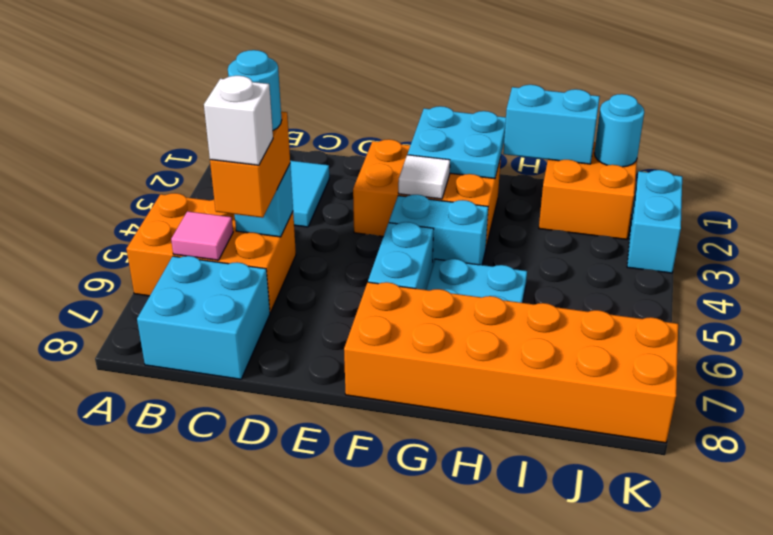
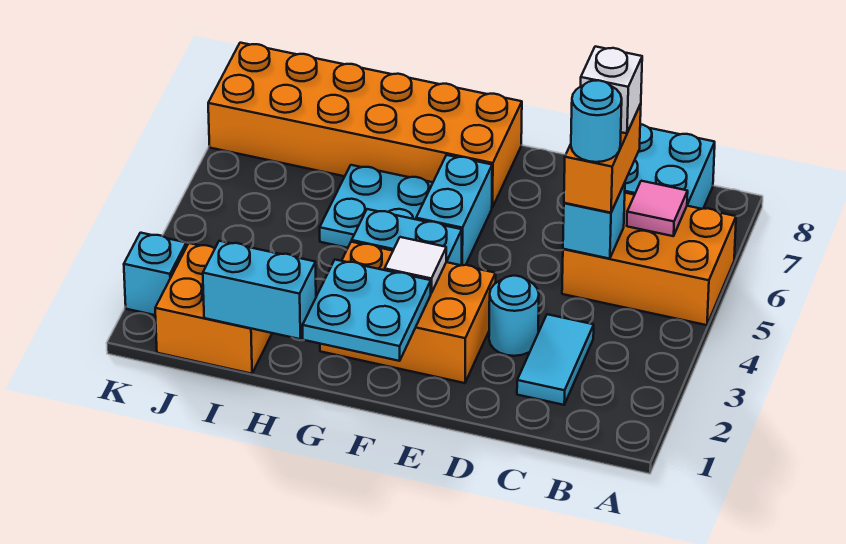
cyan round brick J1 level 2 -> cyan round brick D3 level 1
cyan brick K2:K3 level 1 -> cyan brick K2 level 1

